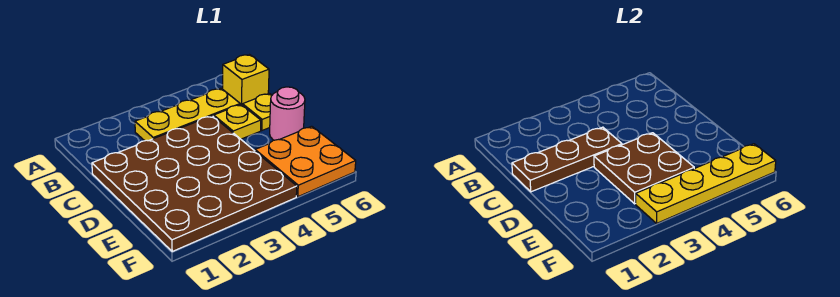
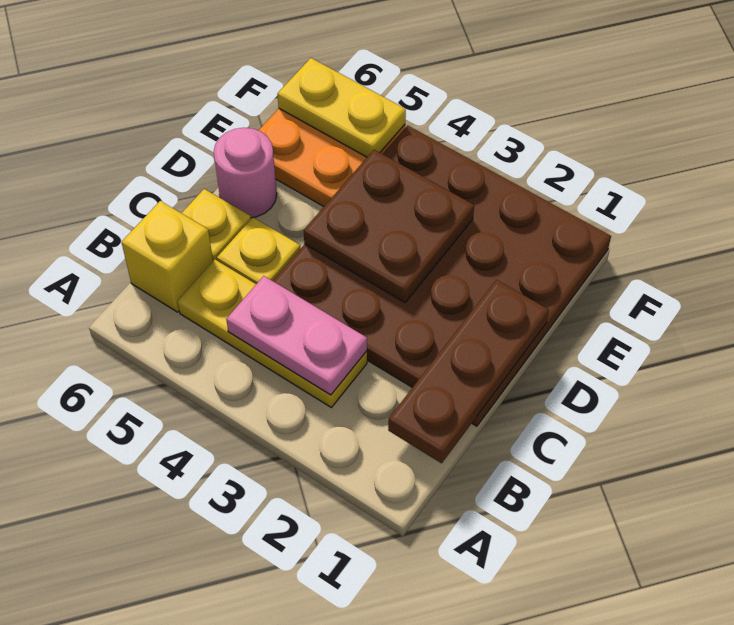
none -> pink plate B3:B4 level 2
brown plate C1:C3 level 2 -> brown plate B1:D1 level 2
yellow plate F3:F6 level 2 -> yellow plate F5:F6 level 2

